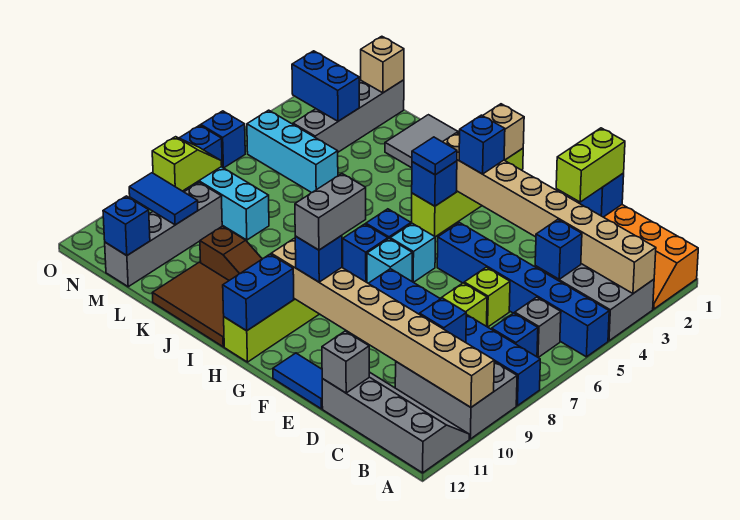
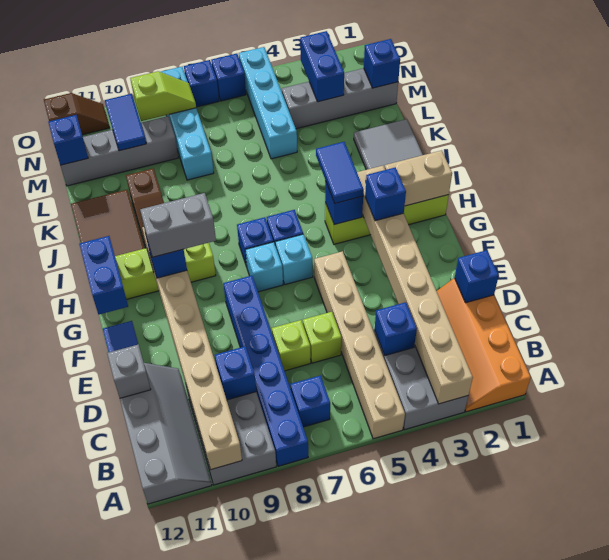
blue brick A5:F5 level 1 -> tan brick A5:F5 level 1
grey brick B6 level 1 -> none
lime brick D1:D2 level 3 -> none
blue tile H4 level 3 -> blue tile H4:I4 level 3
blue brick H11:H12 level 2 -> blue brick G12:H12 level 2
cyan brick L5:N5 level 1 -> cyan brick L5:O5 level 1
tan brick M1 level 2 -> blue brick M1 level 2
none -> brown slope O11:O12 level 1 top 12

